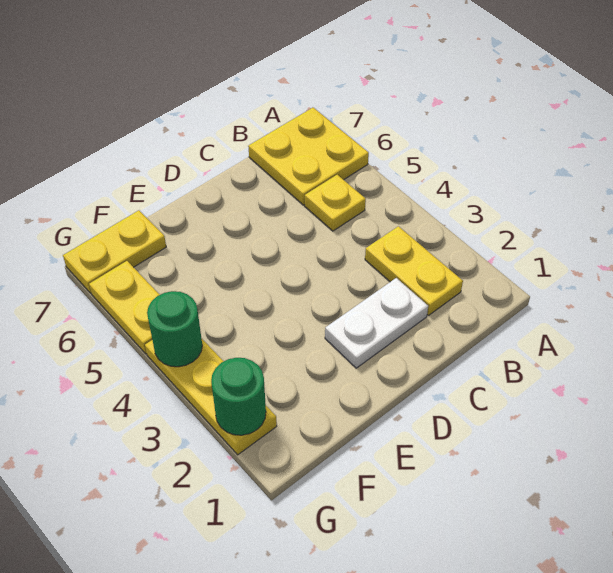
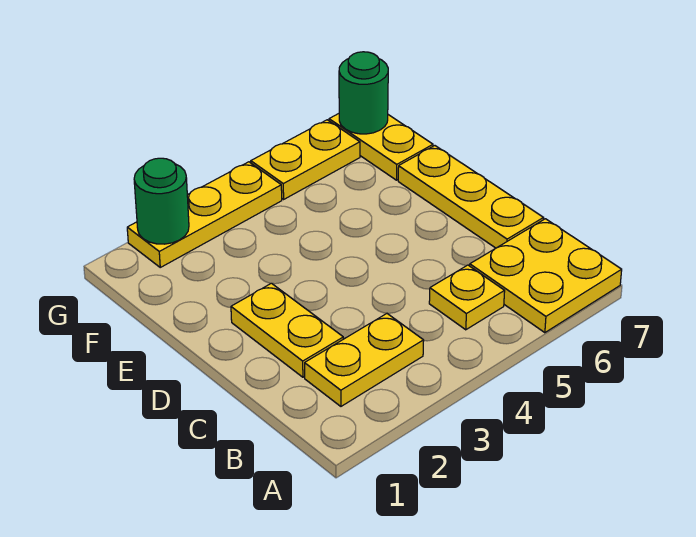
white plate C2:D2 level 1 -> yellow plate C2:D2 level 1
none -> yellow plate C7:E7 level 1
green round brick G4 level 2 -> green round brick G7 level 2

